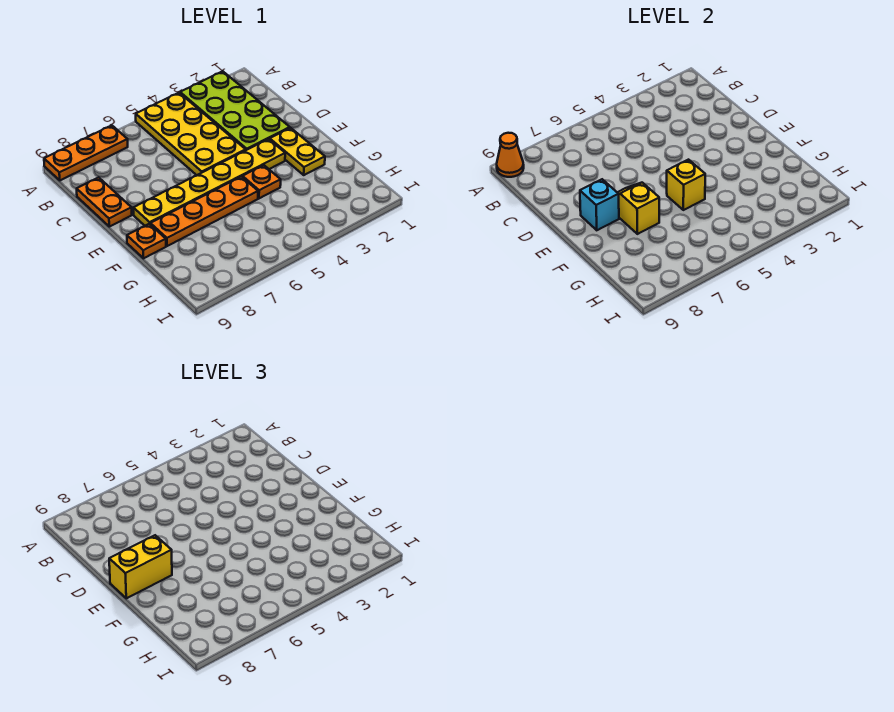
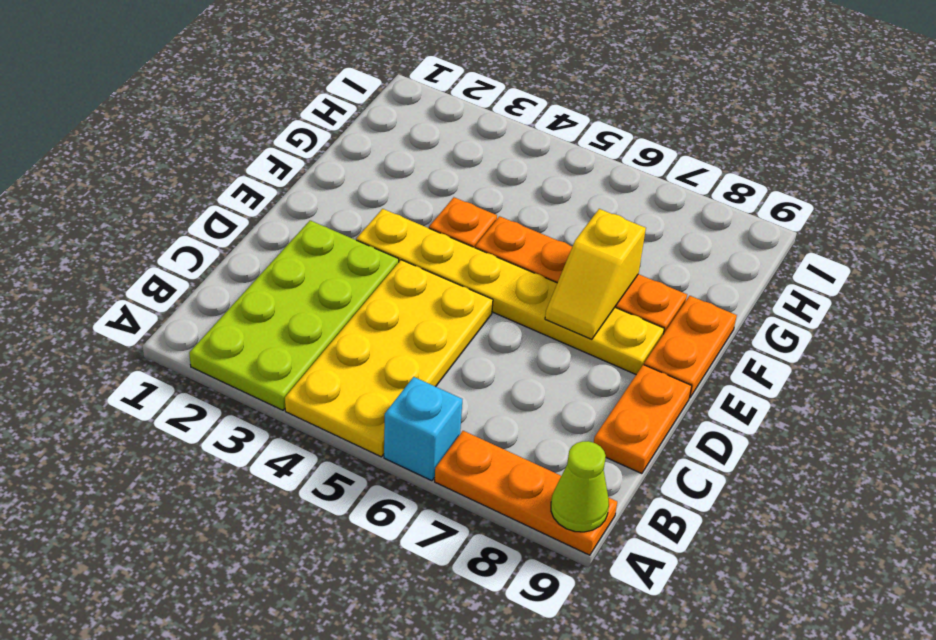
orange cone A9 level 2 -> lime cone A9 level 2
yellow plate E2:F2 level 1 -> none
cyan brick E8 level 2 -> cyan brick A6 level 1
yellow brick E8:E9 level 3 -> none
yellow brick F5 level 2 -> none
orange plate F9 level 1 -> orange plate E9:F9 level 1

